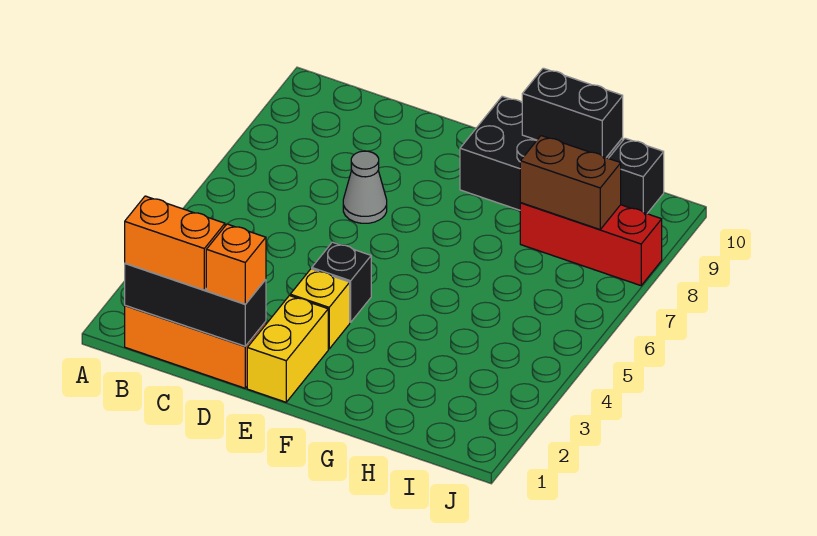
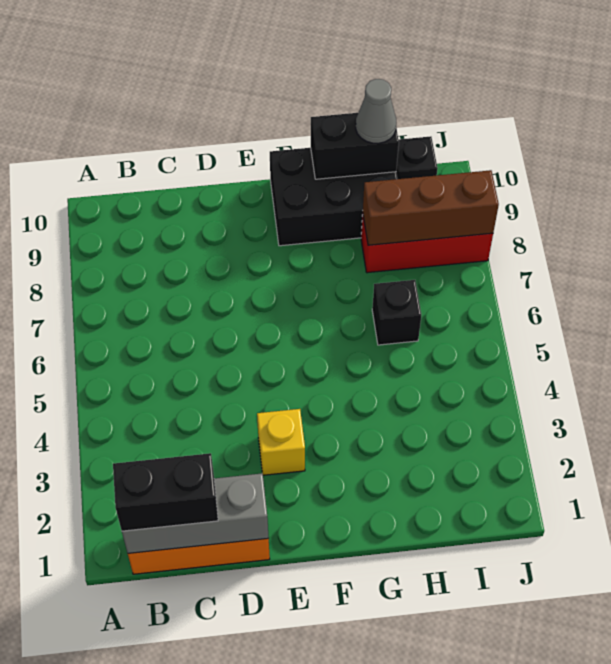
black brick B1:D1 level 2 -> grey brick B1:D1 level 2
orange brick B1:C1 level 3 -> black brick B1:C1 level 3
orange brick D1 level 3 -> none
grey cone D7 level 1 -> grey cone H10 level 3
yellow brick E1:E2 level 1 -> none
black brick E4 level 1 -> black brick H6 level 1
brown brick H8:I8 level 2 -> brown brick H8:J8 level 2

